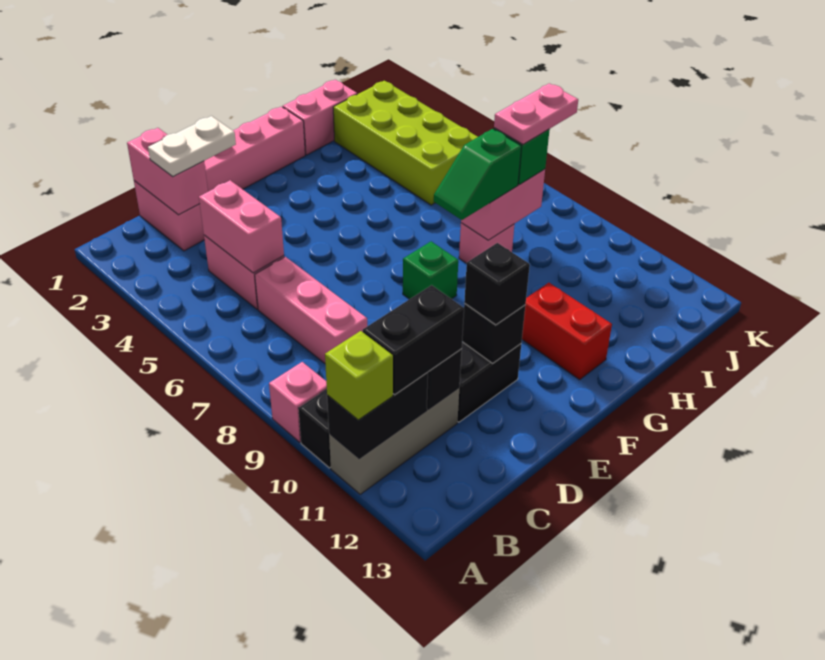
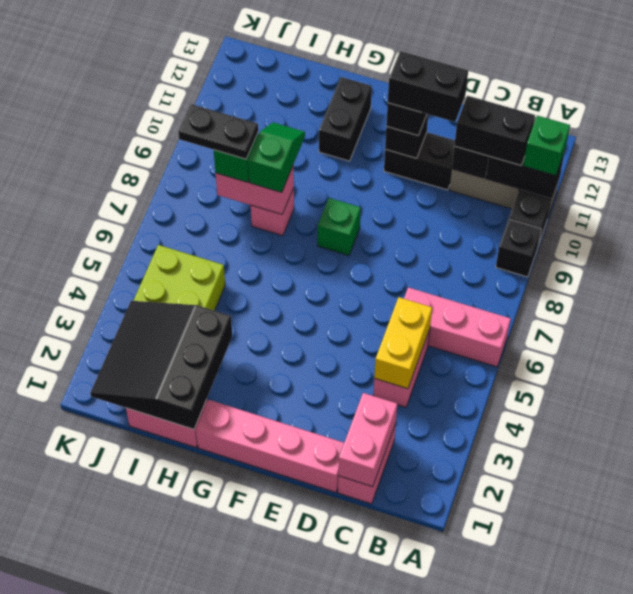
pink brick A9 level 1 -> black brick A9 level 1
lime brick A11 level 3 -> green brick A11 level 3
white plate C2:D2 level 3 -> none
pink brick C4:C5 level 2 -> yellow brick C4:C5 level 2
pink brick C6:C8 level 1 -> pink brick A6:C6 level 1
none -> black brick D11:E11 level 4
green slope G8:H8 level 3 top H -> green slope H8:H9 level 3 top 8
red brick G11:G12 level 1 -> black brick G11:G12 level 1
none -> black slope H1:J3 level 2 top H
pink plate I8:J8 level 4 -> black plate I8:J8 level 4

